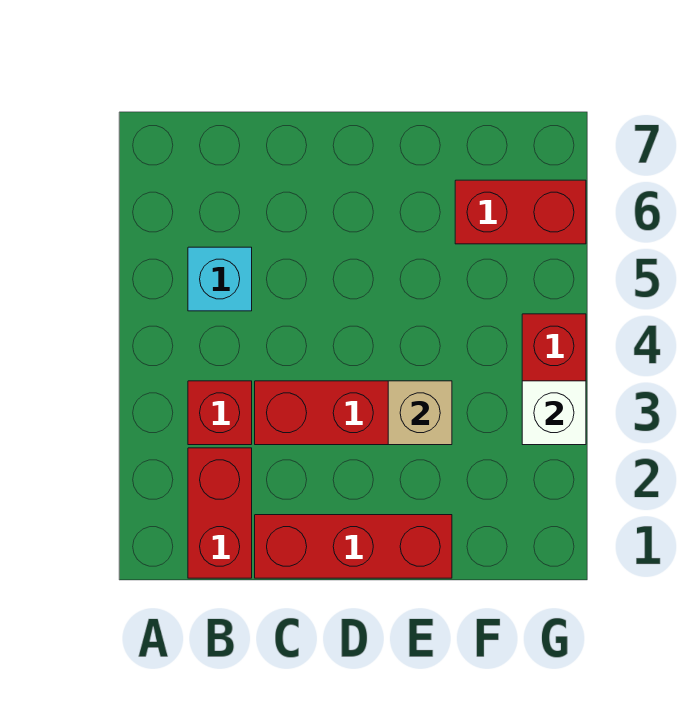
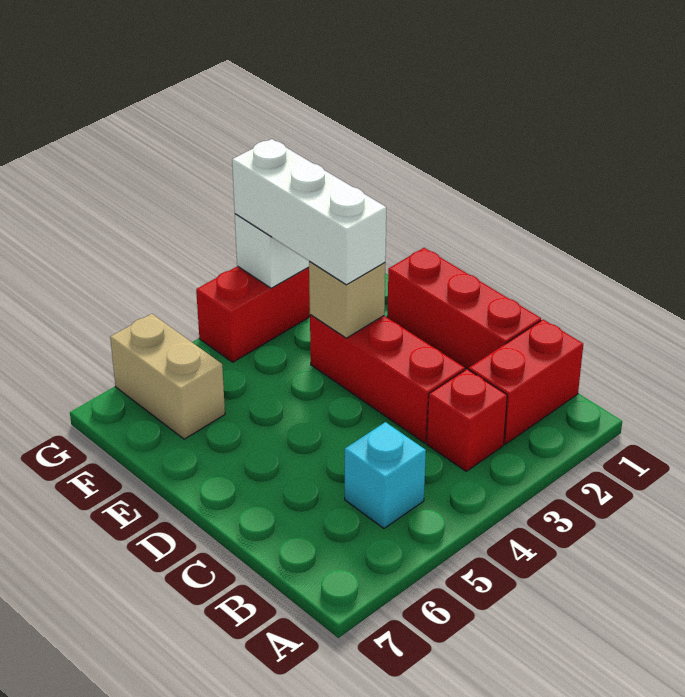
none -> white brick E3:G3 level 3
red brick F6:G6 level 1 -> tan brick F6:G6 level 1

